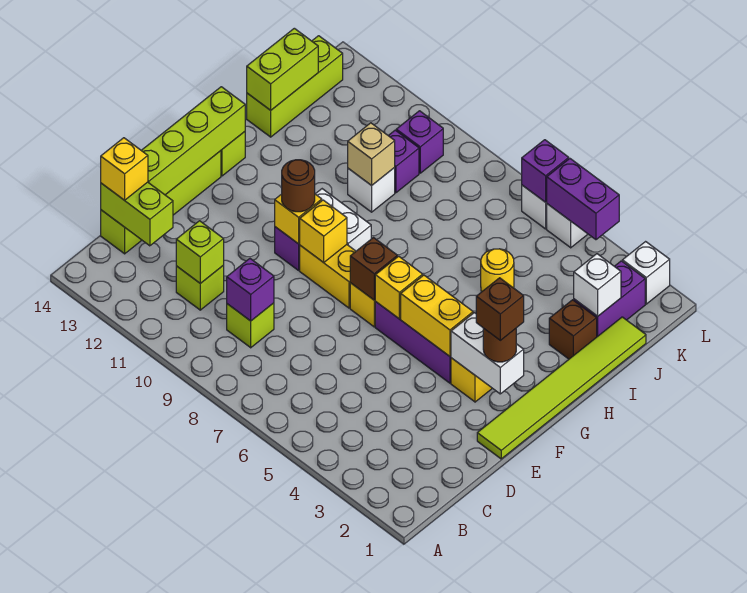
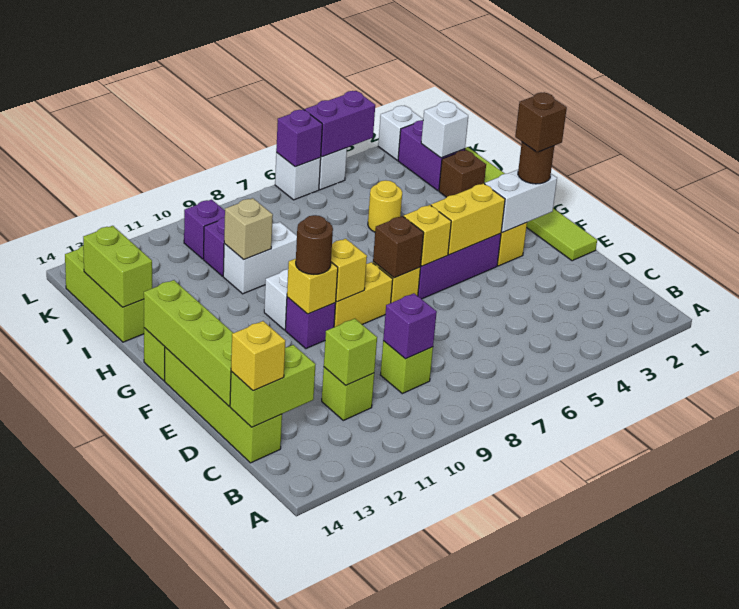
white brick I10 level 1 -> white brick I9:I10 level 1

